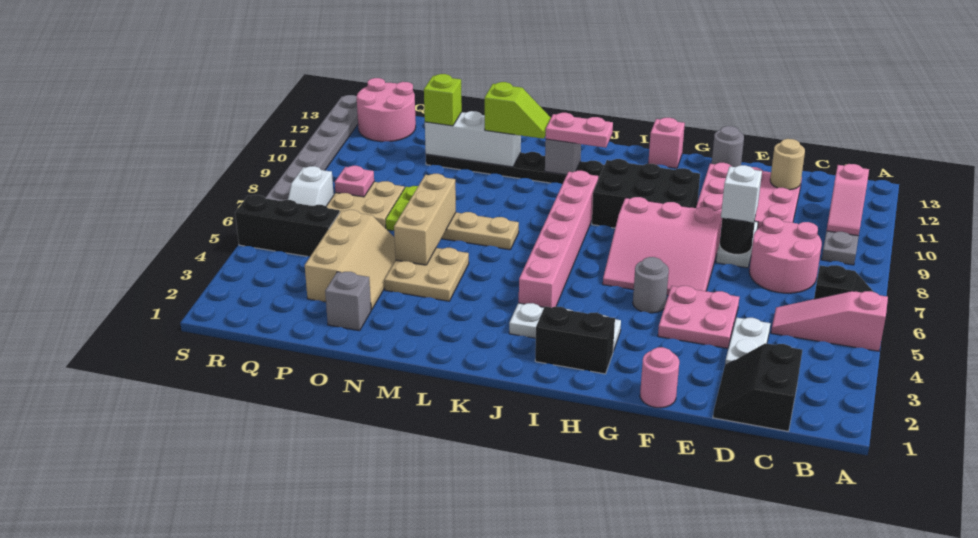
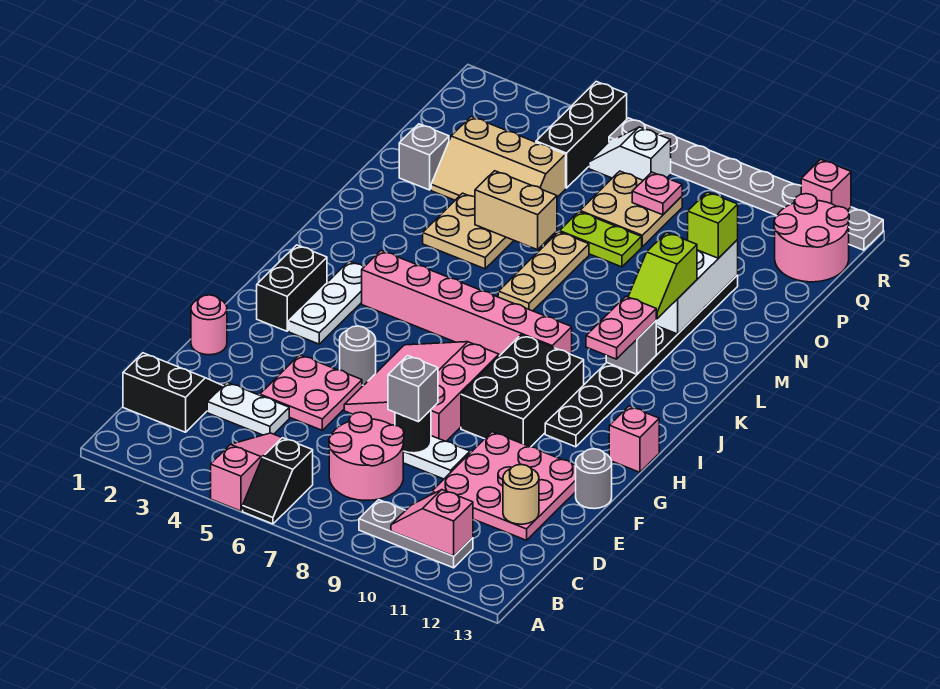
white brick E8 level 3 -> grey brick E8 level 3
tan brick N5:N7 level 2 -> tan brick N5:N6 level 2
none -> pink brick S12 level 2

